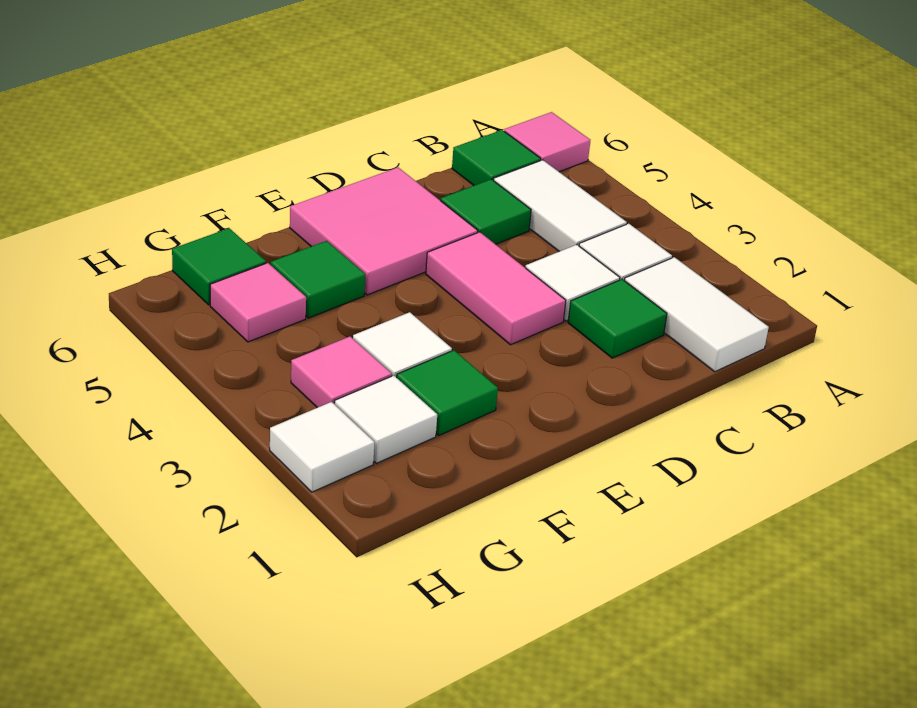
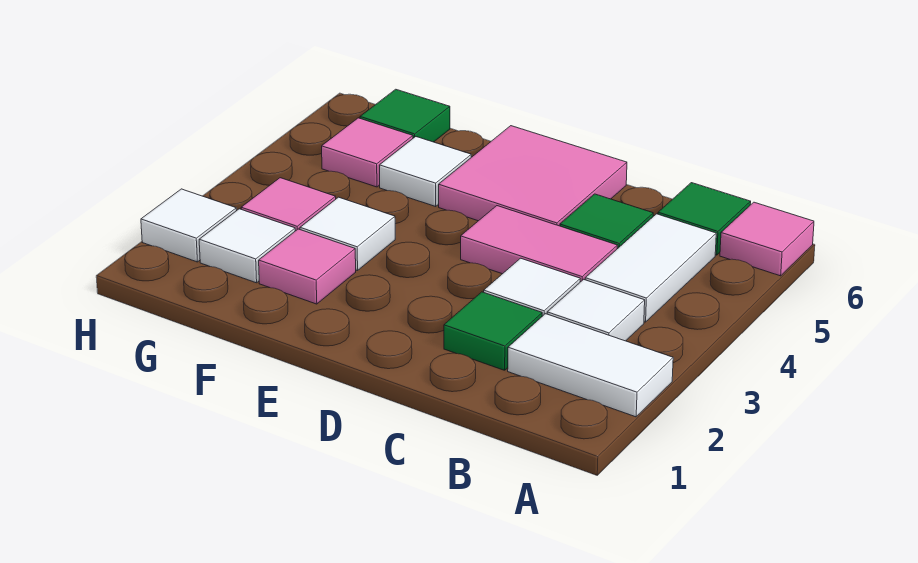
white tile B1:B2 level 1 -> white tile A2:B2 level 1
pink tile D3:D4 level 1 -> pink tile C4:D4 level 1
green tile F2 level 1 -> pink tile F2 level 1
green tile F5 level 1 -> white tile F5 level 1

